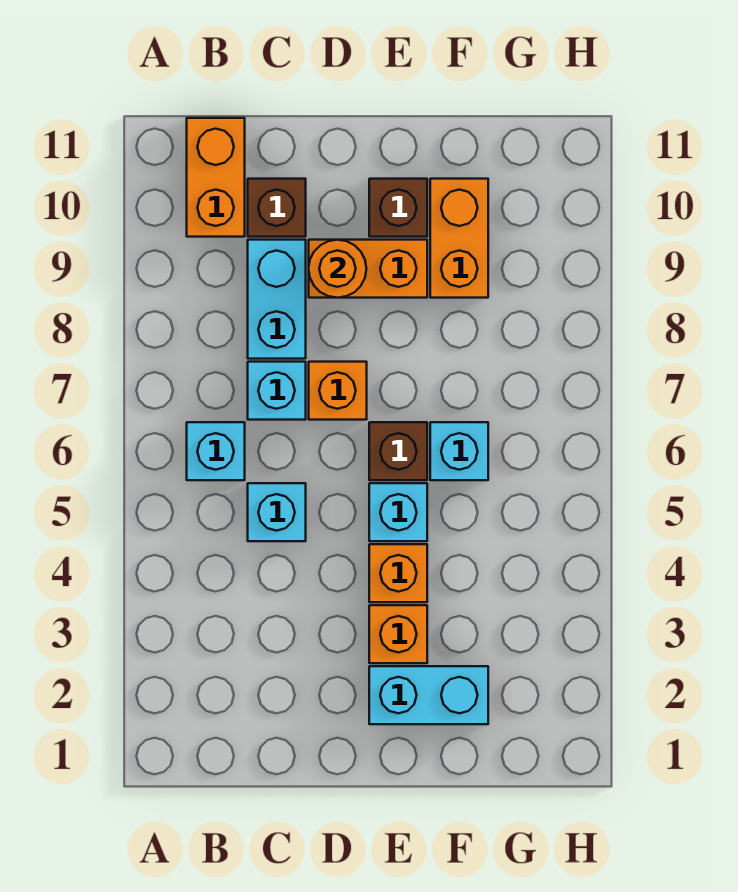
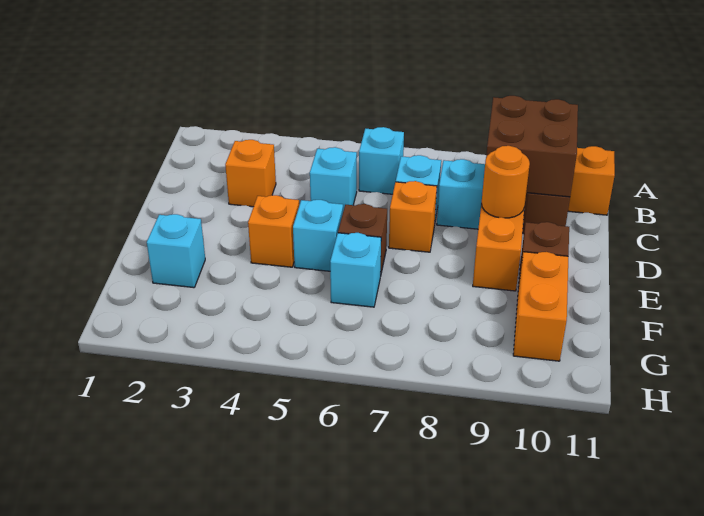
none -> brown brick B9:C10 level 2
cyan brick E2:F2 level 1 -> cyan brick F2 level 1
orange brick E3 level 1 -> orange brick C3 level 1
orange brick F9:F10 level 1 -> orange brick F10:G10 level 1

